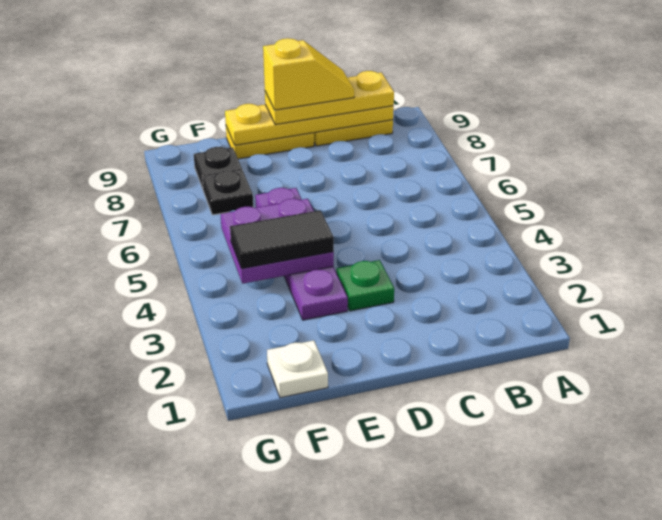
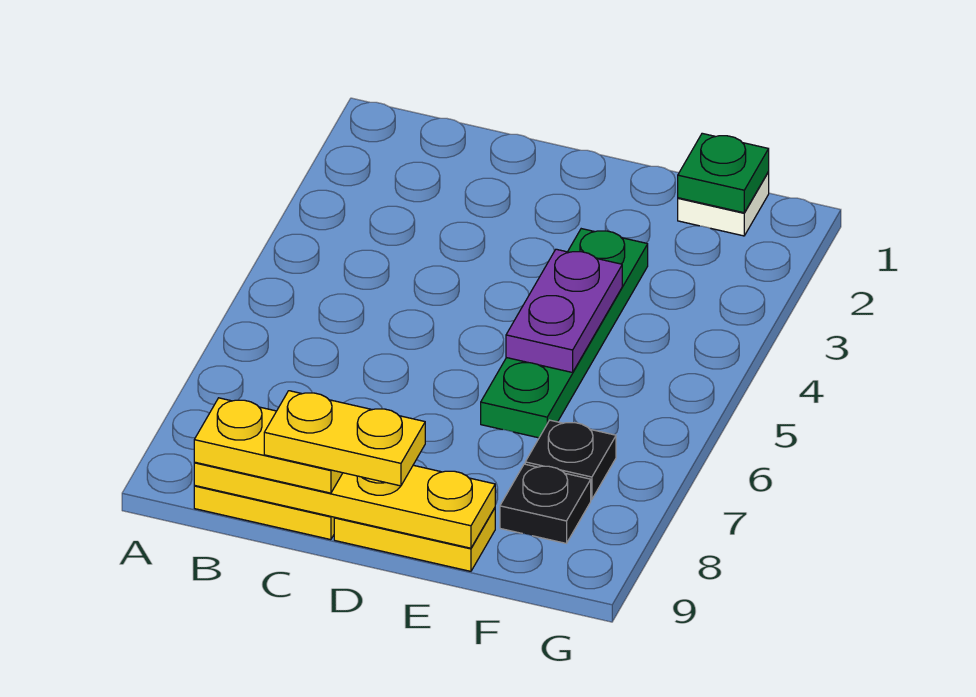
yellow plate B9:D9 level 3 -> yellow plate B9:C9 level 3
yellow slope C9:D9 level 4 top D -> yellow plate C9:D9 level 4
green plate D3 level 1 -> green plate F1 level 2
purple plate E3:E6 level 1 -> green plate E3:E6 level 1
purple plate E4:F5 level 2 -> purple plate E4:E5 level 2
black tile E4:F4 level 3 -> none

